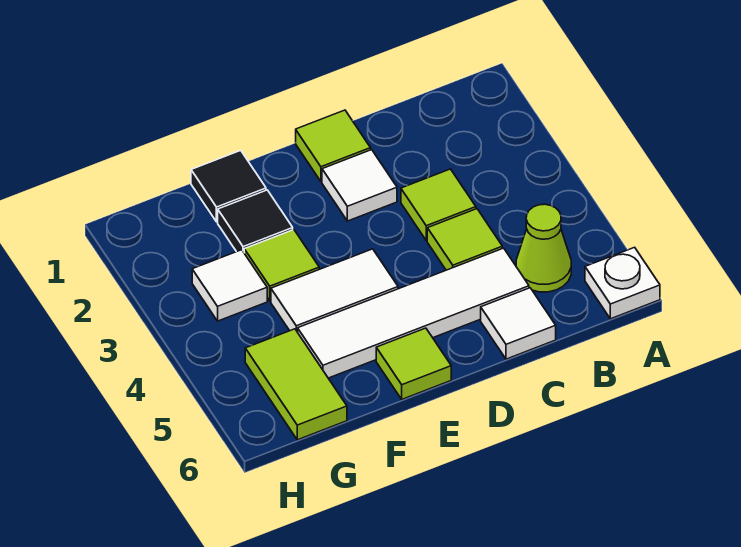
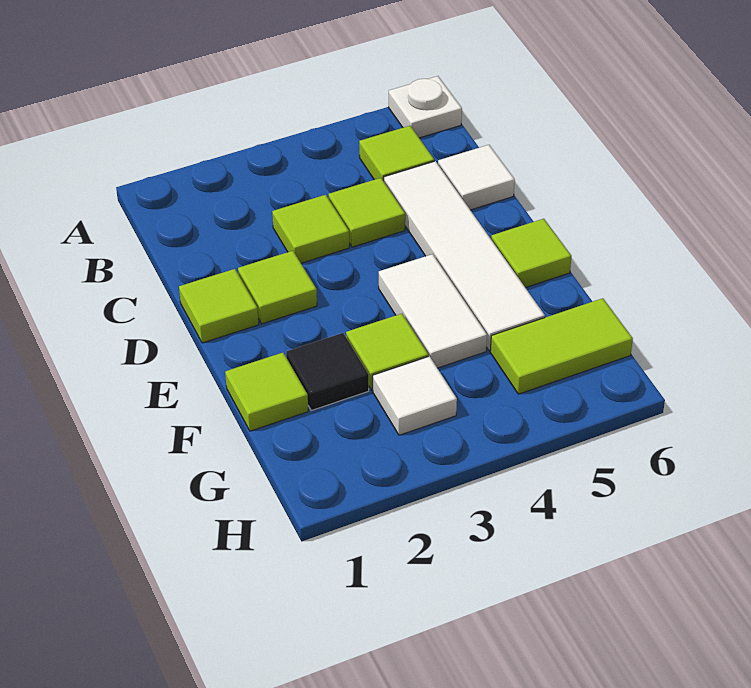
lime cone B5 level 1 -> lime tile B5 level 1
white tile D2 level 1 -> lime tile D2 level 1
black tile F1 level 1 -> lime tile F1 level 1

